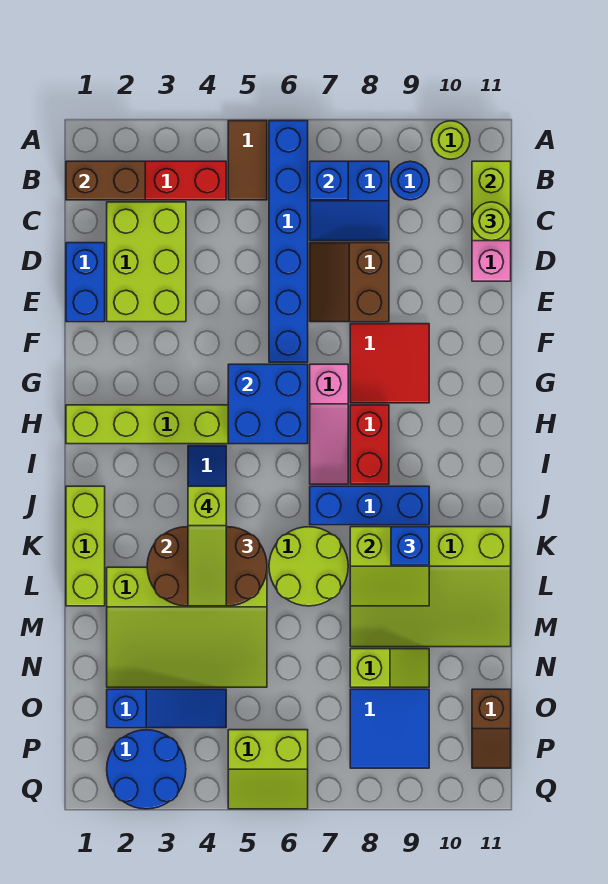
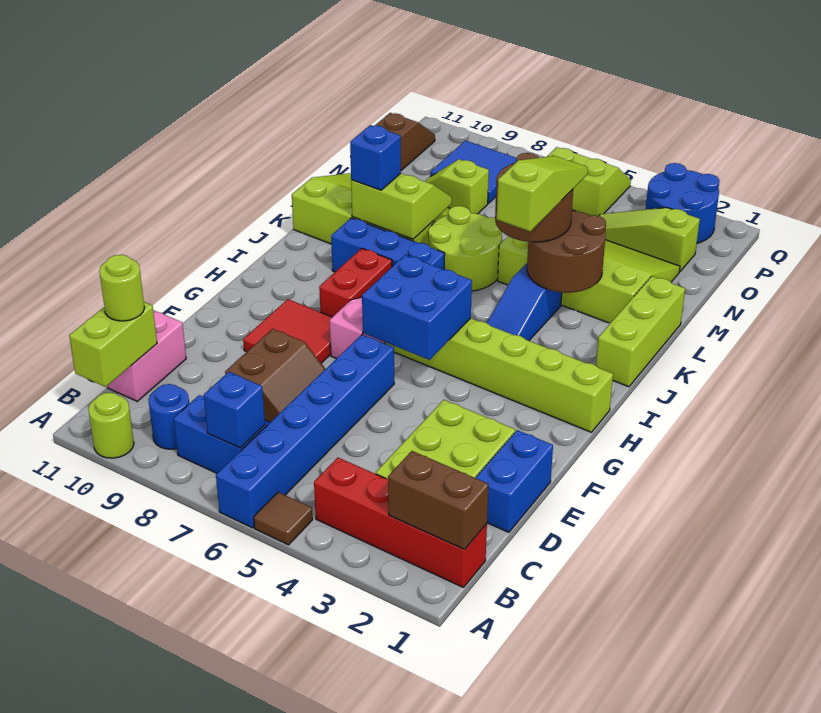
brown tile A5:B5 level 1 -> brown tile A5 level 1
blue slope O2:O4 level 1 top 2 -> lime slope O2:O4 level 1 top 2

